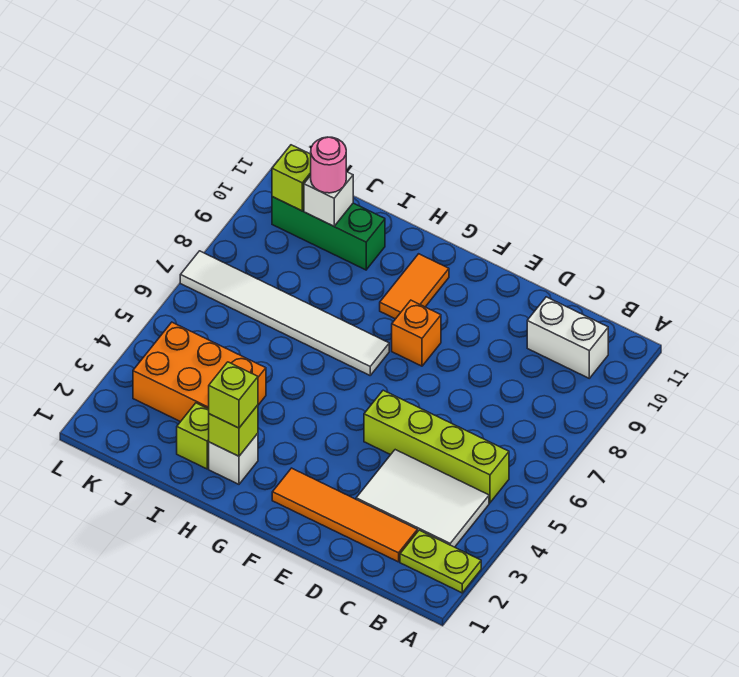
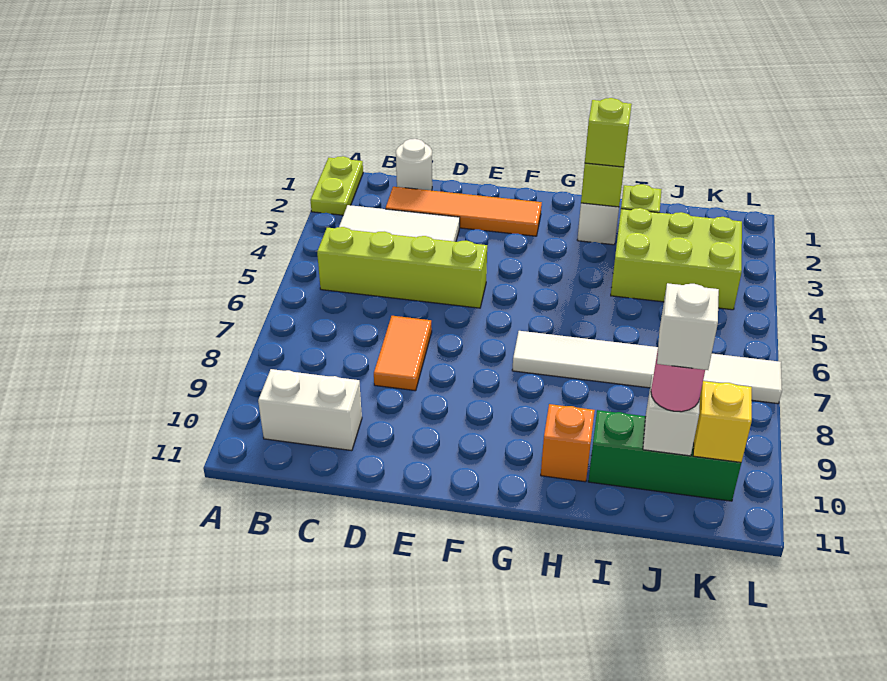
lime plate A2:B2 level 1 -> lime plate A1:A2 level 1
none -> white round brick C1 level 1
orange brick F8 level 1 -> orange brick H10 level 1
orange tile G9:G10 level 1 -> orange tile D7:D8 level 1
orange brick I3:K4 level 1 -> lime brick I3:K4 level 1
none -> white brick J10 level 4
lime brick K10 level 2 -> yellow brick K10 level 2

